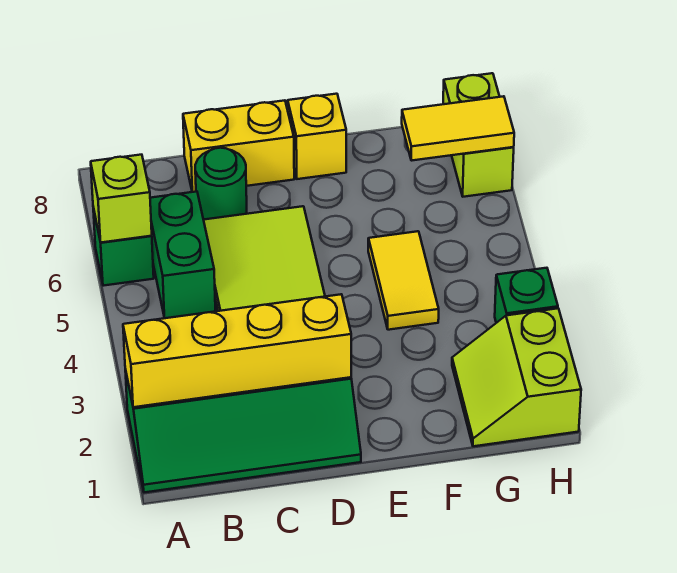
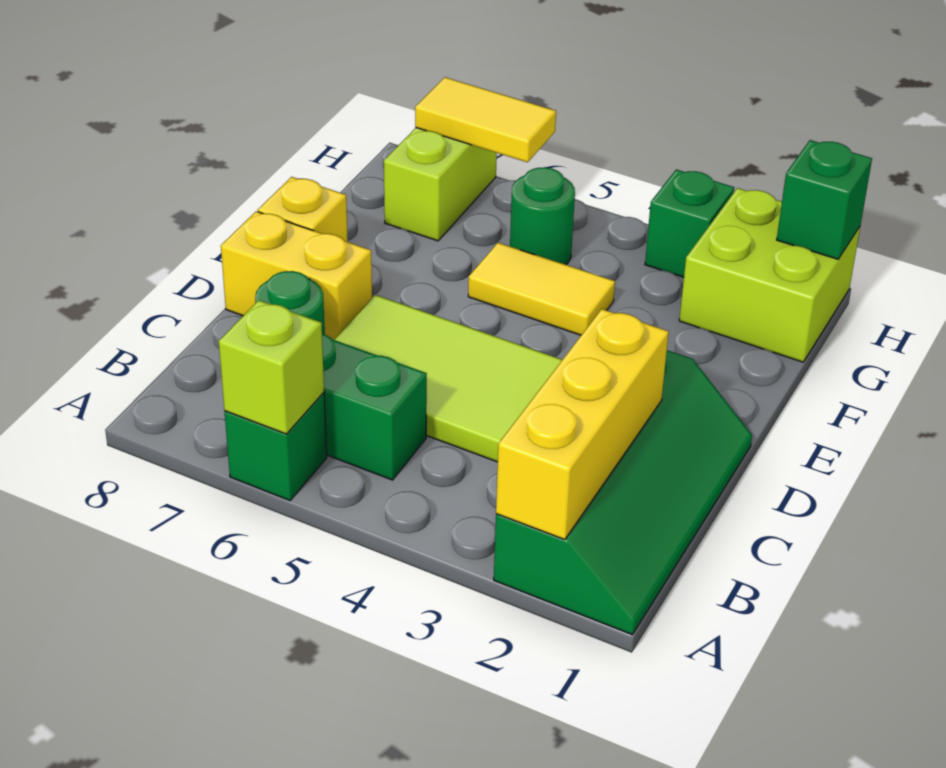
yellow brick A2:D2 level 2 -> yellow brick A2:C2 level 2
yellow brick C8:D8 level 1 -> yellow brick D7:D8 level 1
lime slope G1:H2 level 1 top H -> lime brick G1:H2 level 1
none -> green round brick G5 level 1
yellow tile G7:H7 level 2 -> yellow tile H6:H7 level 2
none -> green brick H1 level 2
lime brick H7:H8 level 1 -> lime brick G7:H7 level 1

